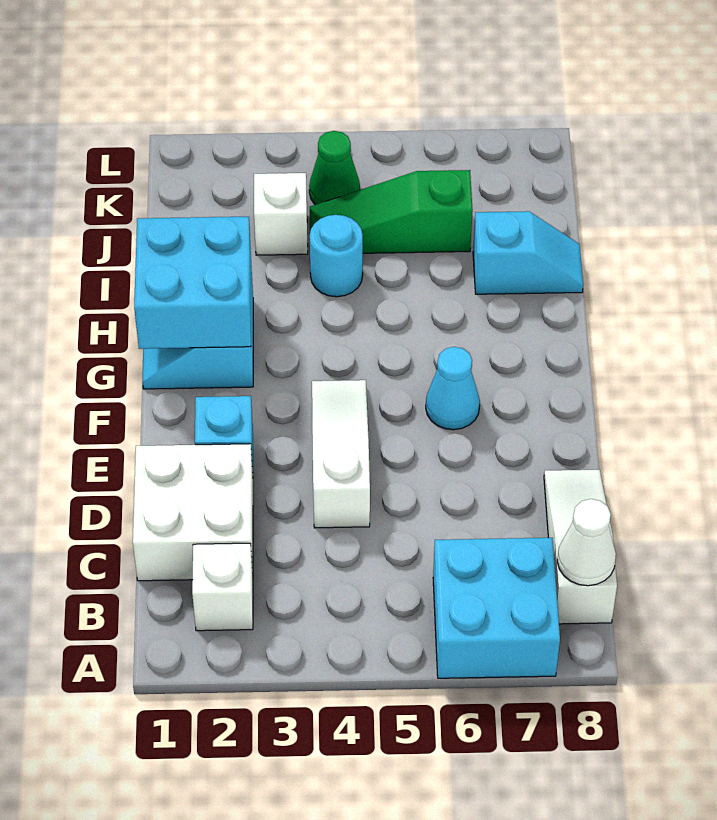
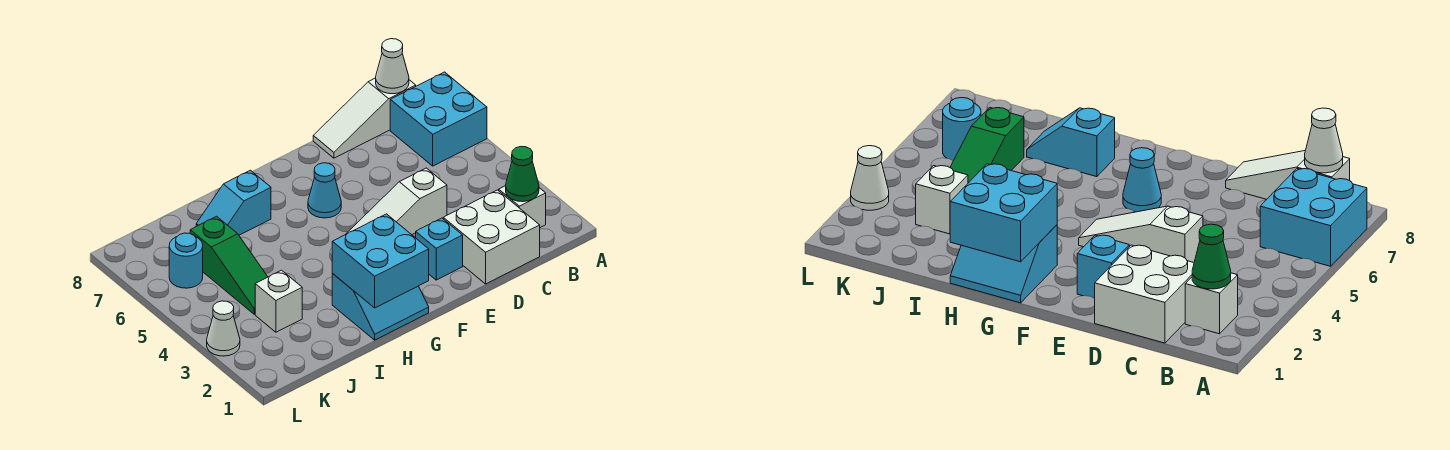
cyan round brick I4 level 1 -> cyan round brick K6 level 1
cyan slope I7:I8 level 1 top 7 -> cyan slope H7:I7 level 1 top H
green cone K4 level 1 -> green cone B2 level 2
none -> white cone L3 level 1

